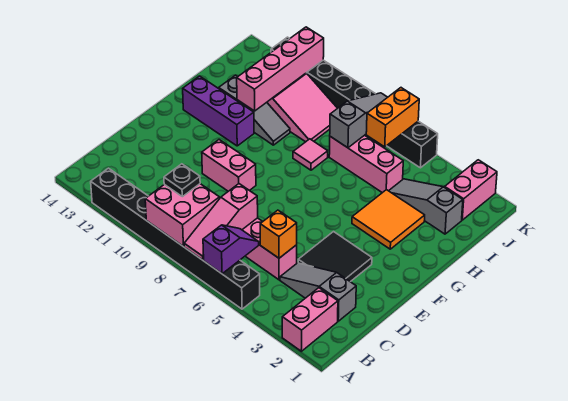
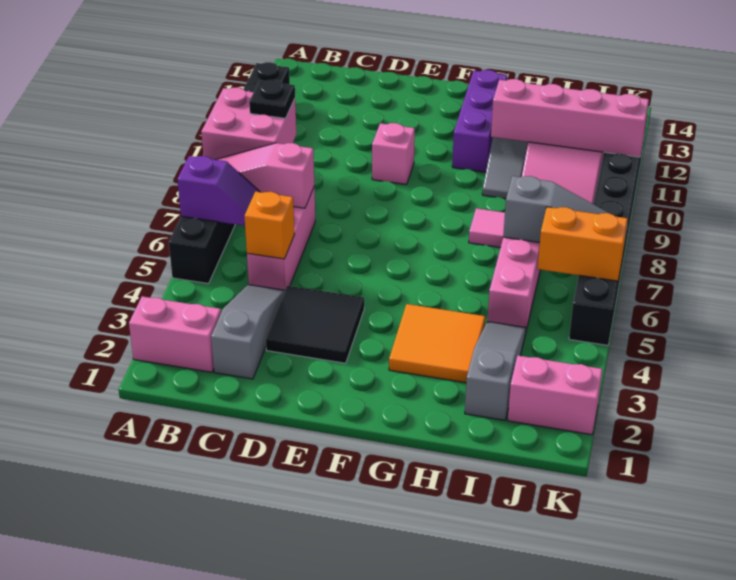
pink brick E9:E10 level 1 -> pink brick E10 level 1

